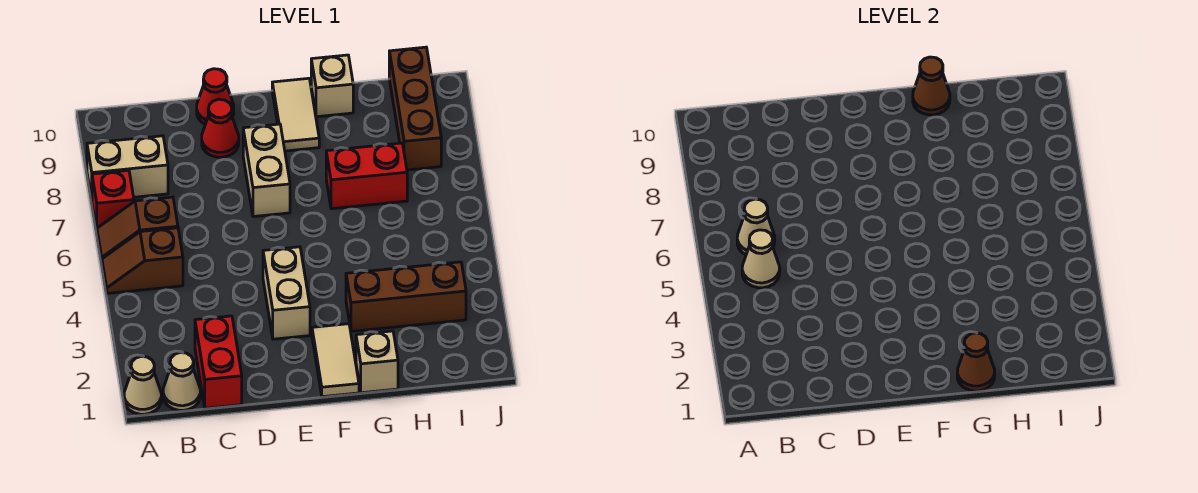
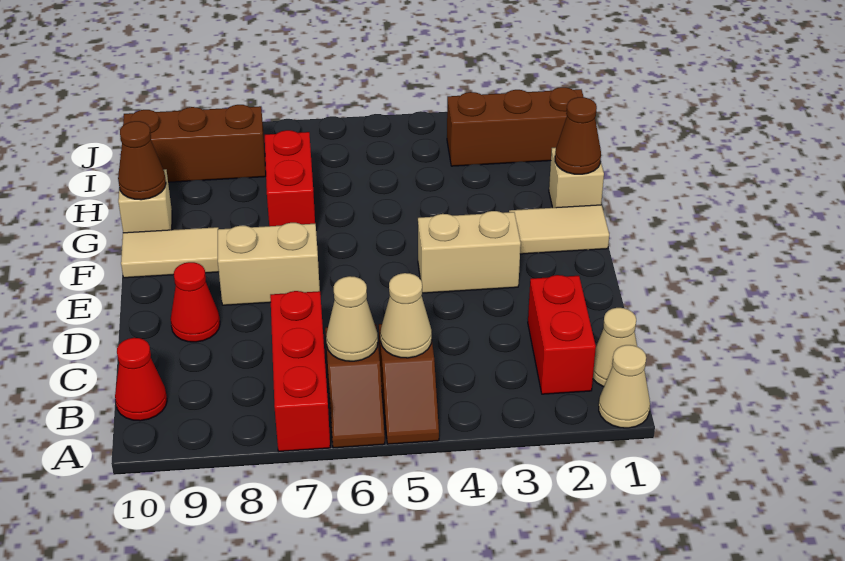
red brick A7 level 1 -> red brick A7:C7 level 1
tan brick A8:B8 level 1 -> none
red brick C1:C2 level 1 -> red brick B2:C2 level 1
red cone D10 level 1 -> red cone B10 level 1
brown brick G3:I3 level 1 -> brown brick I1:I3 level 1

